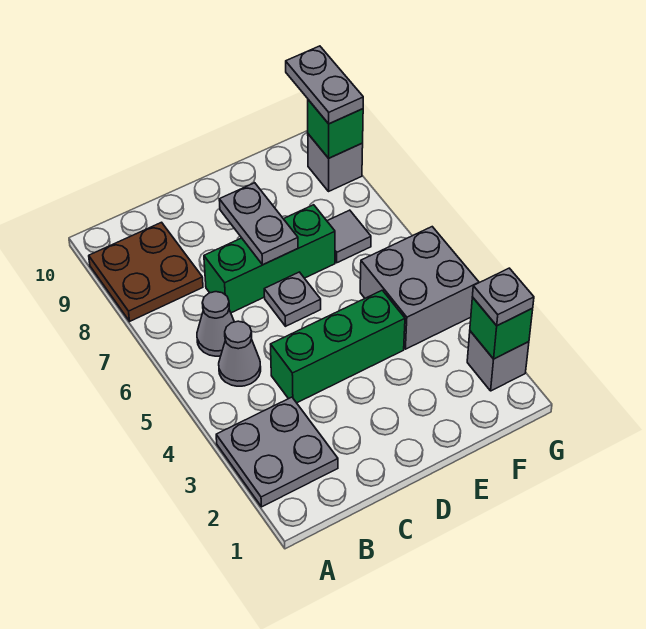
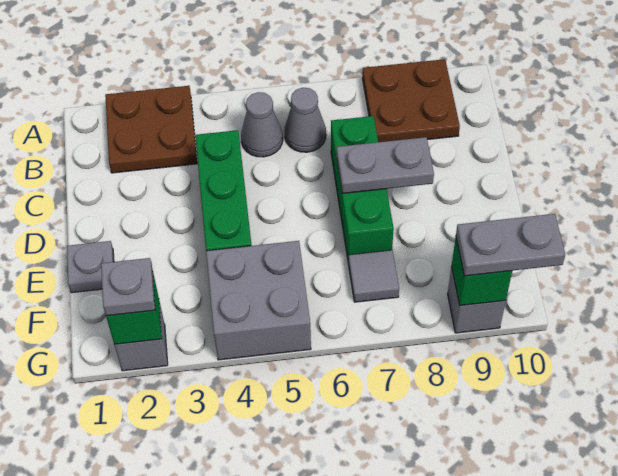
grey plate A2:B3 level 1 -> brown plate A2:B3 level 1
grey plate D6 level 1 -> grey plate E1 level 1

